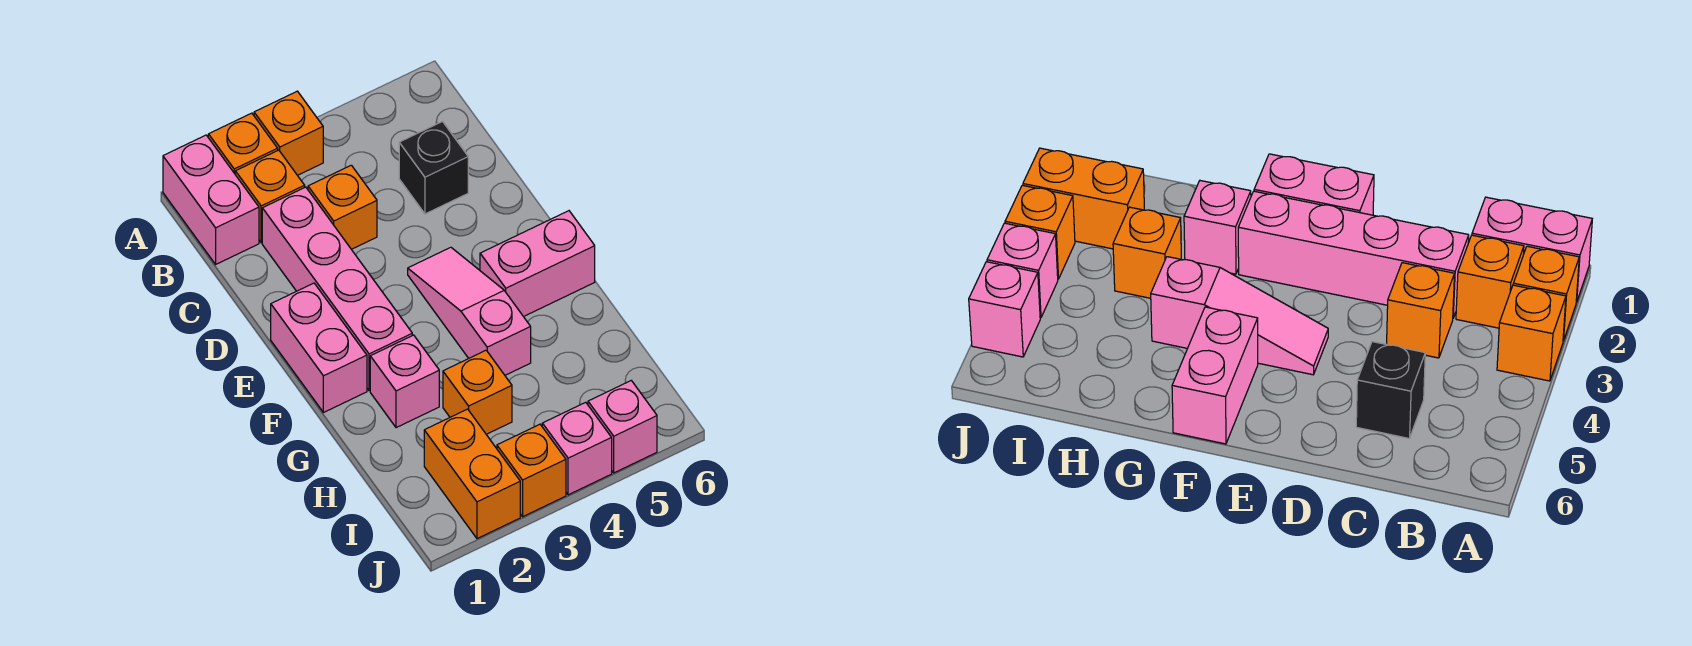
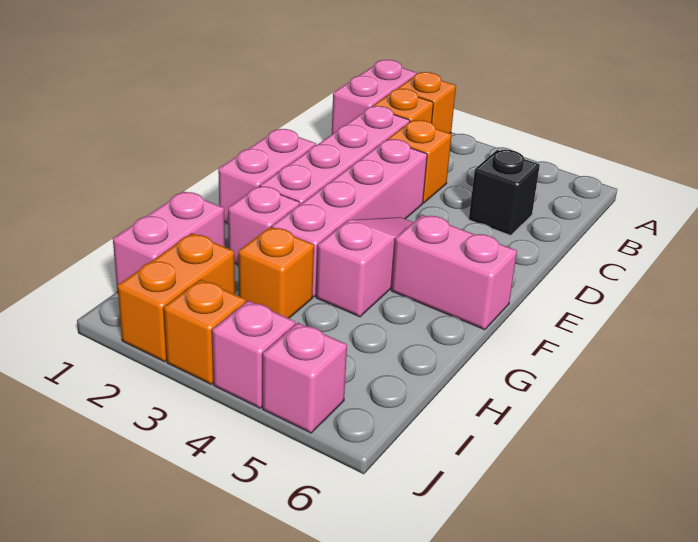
orange brick A3 level 1 -> none
none -> pink brick D3:G3 level 1
none -> pink brick H1:I1 level 1

